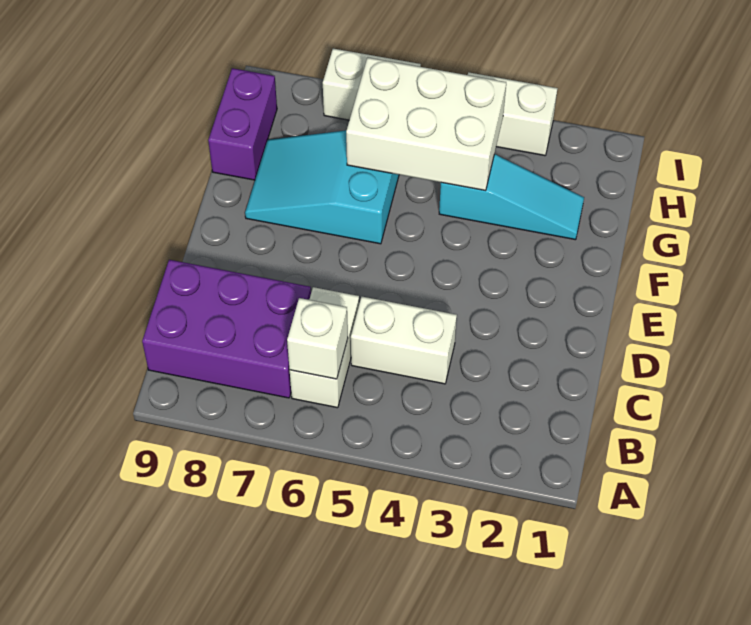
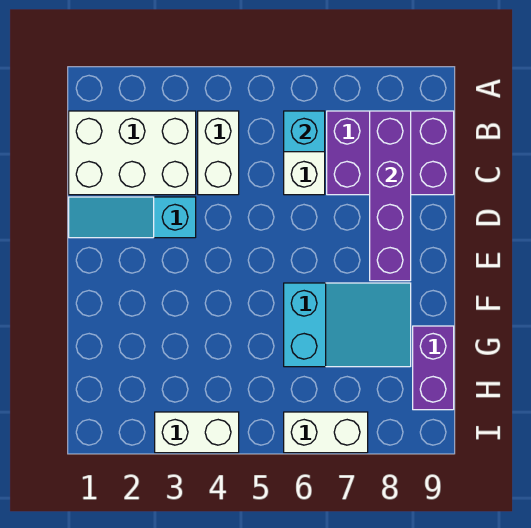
white brick B6 level 2 -> cyan brick B6 level 2
none -> purple brick B8:E8 level 2
white brick C4:C5 level 1 -> white brick B4:C4 level 1
cyan slope G2:G4 level 1 top 4 -> cyan slope D1:D3 level 1 top 3
white brick G4:H6 level 2 -> white brick B1:C3 level 1

